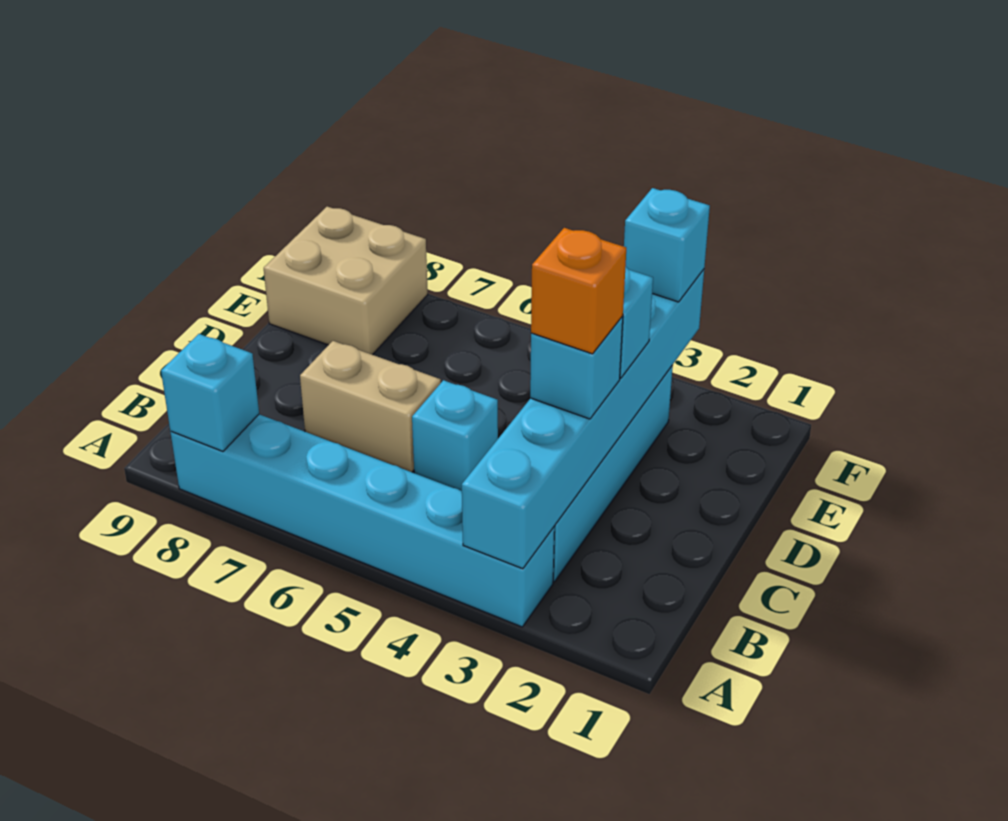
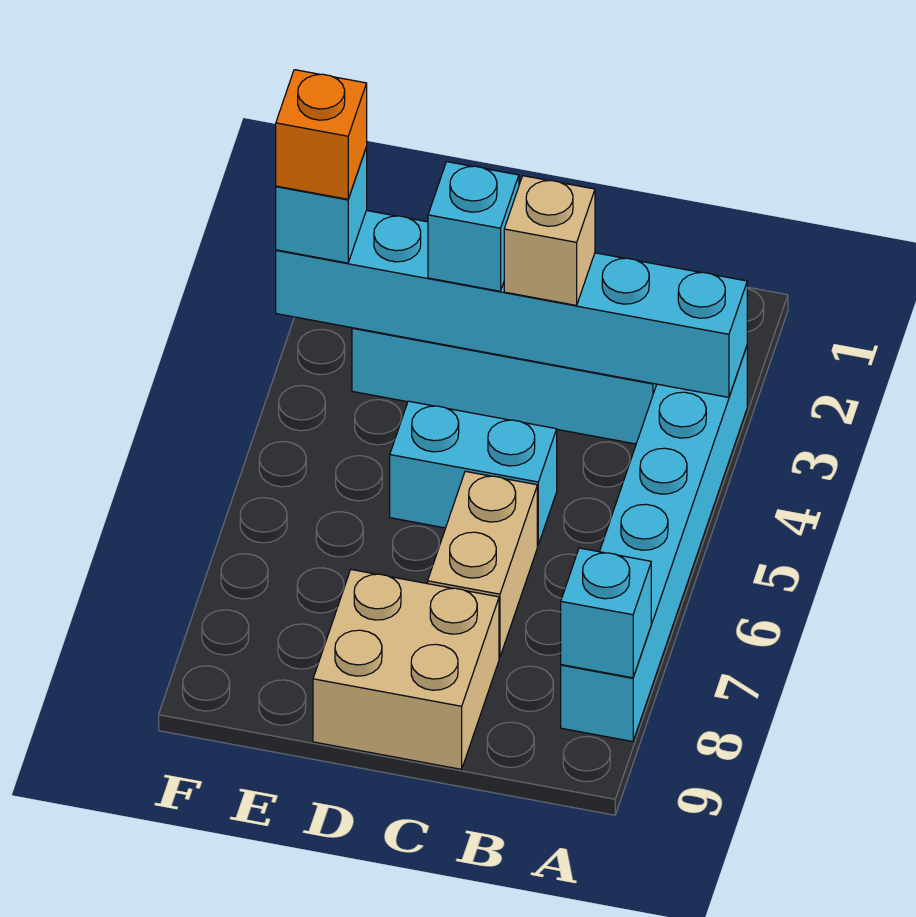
cyan brick C3 level 3 -> tan brick C3 level 3
orange brick C3 level 4 -> orange brick F3 level 4
cyan brick C5 level 1 -> cyan brick C5:D5 level 1
tan brick E8:F9 level 1 -> tan brick C8:D9 level 1

